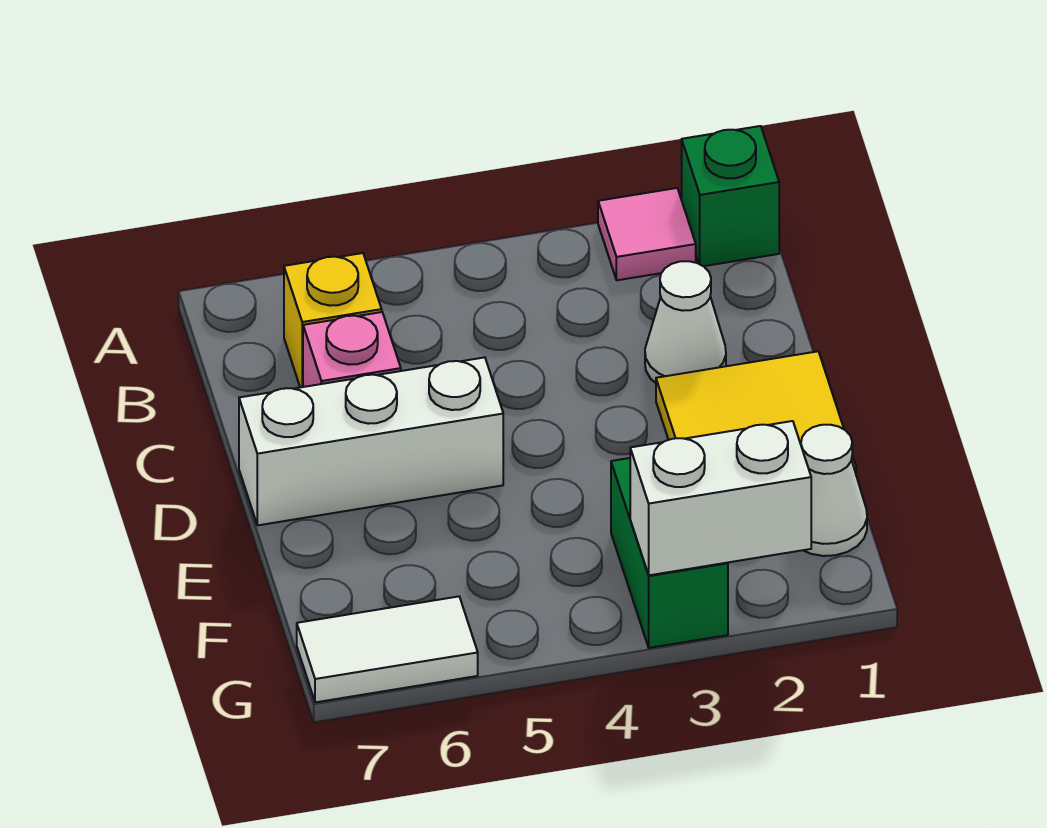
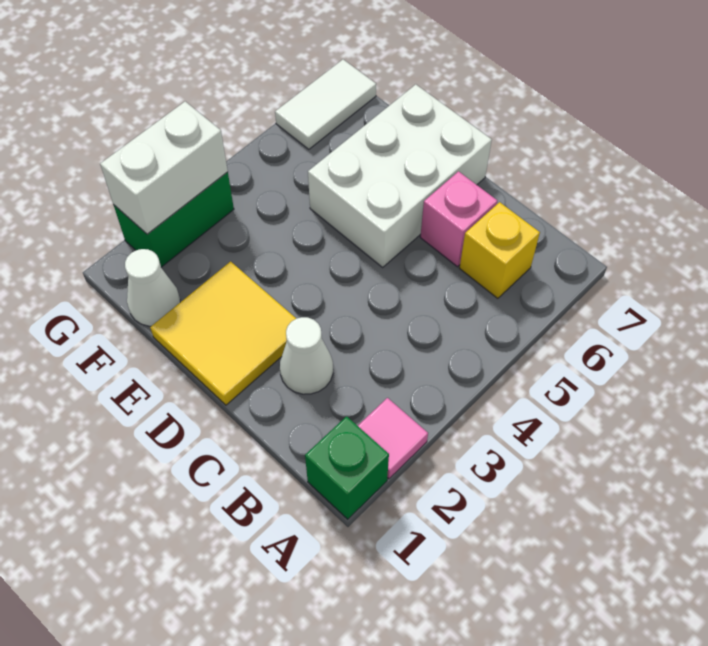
white brick D5:D7 level 1 -> white brick D5:E7 level 1
green brick F3:G3 level 1 -> green brick G2:G3 level 1

